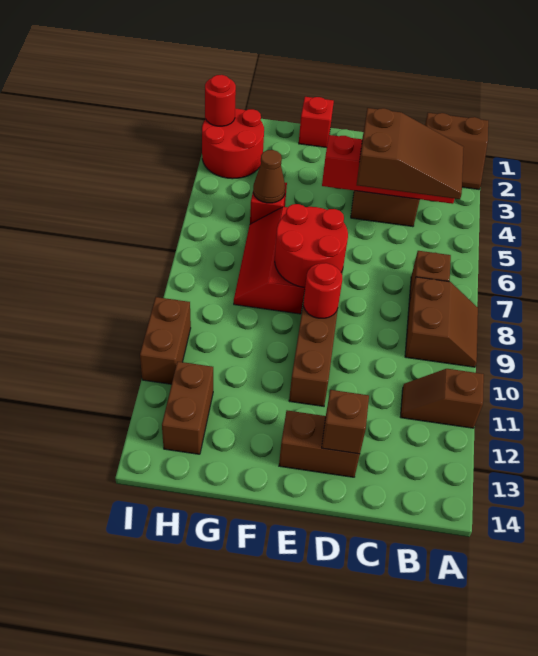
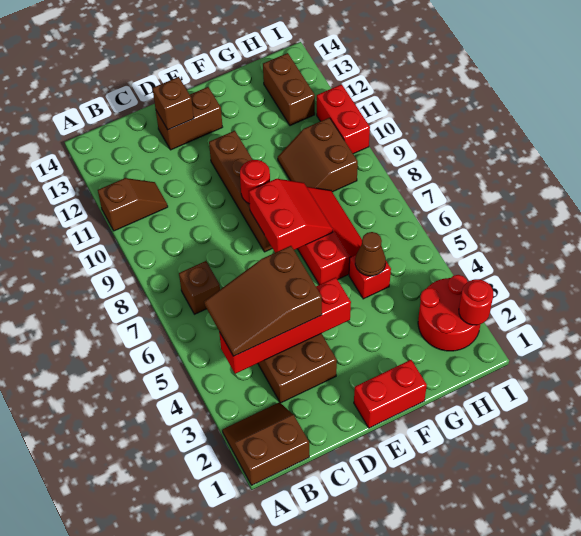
brown slope A8:B9 level 1 top B -> brown slope G9:H10 level 1 top H
red round brick E7:F8 level 2 -> red slope E7:F8 level 2 top E
red brick F1 level 1 -> red brick E1:F1 level 1
brown brick I10:I11 level 1 -> red brick I10:I11 level 1

